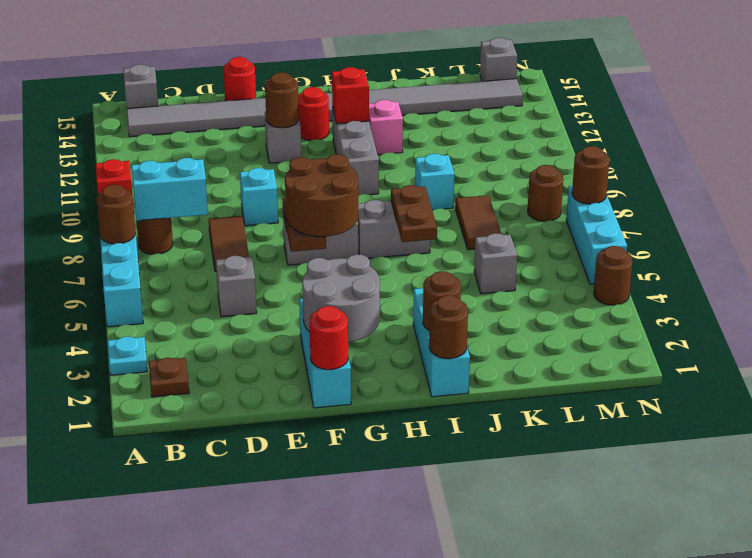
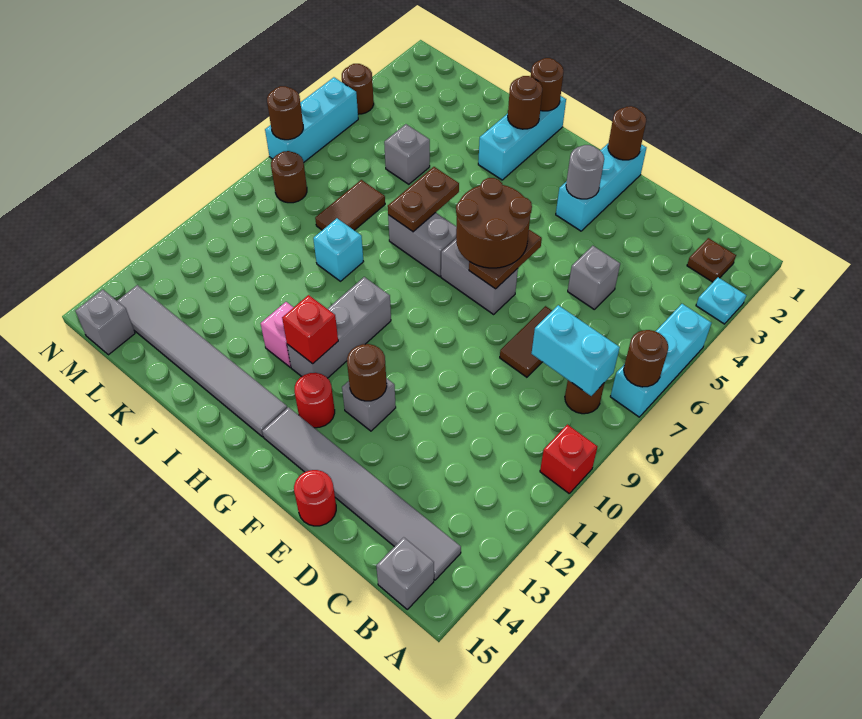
cyan brick E9 level 1 -> none
red round brick F1 level 2 -> brown round brick F1 level 2
grey round brick F2:G3 level 2 -> grey round brick F3 level 2

